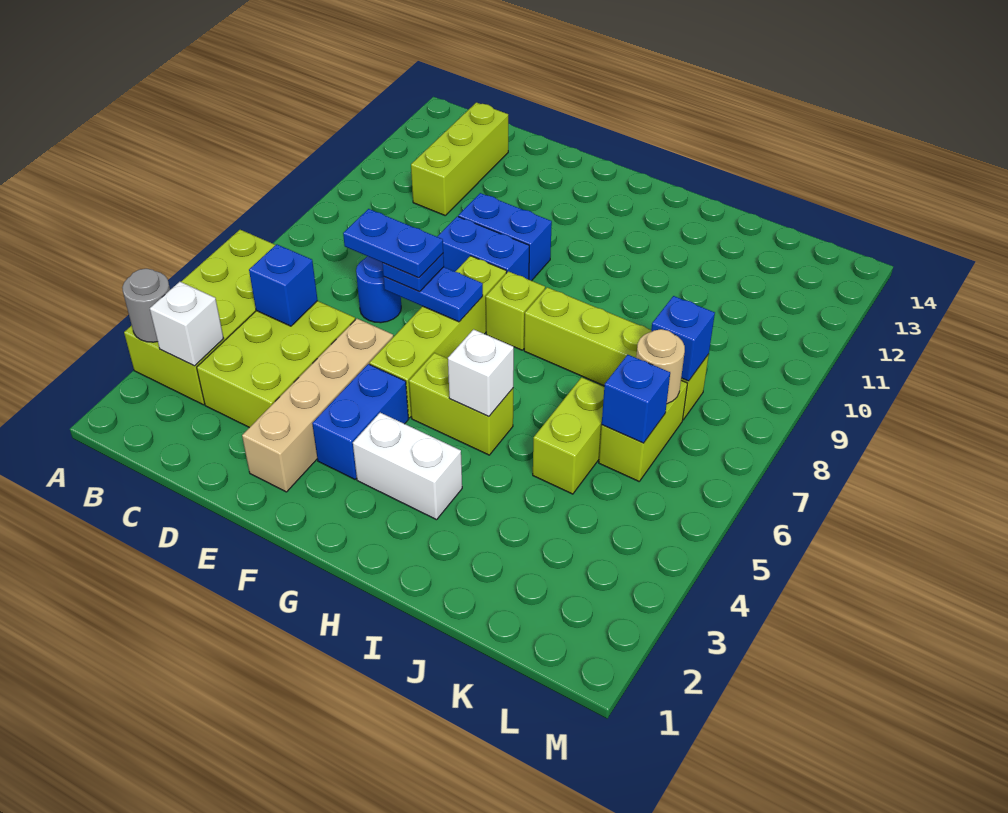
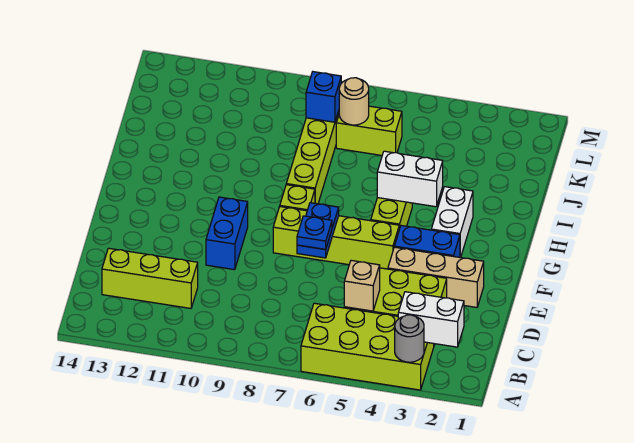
white brick B3 level 2 -> white brick B2:B3 level 2
blue brick C5 level 2 -> tan brick C5 level 2
blue round brick D7 level 1 -> none
blue plate D7:E7 level 4 -> none
tan brick E2:E5 level 1 -> tan brick E2:E4 level 1
blue brick E9:F9 level 1 -> none
white brick H5 level 2 -> white brick H4:H5 level 2
lime brick J5:J6 level 1 -> none
blue brick K6 level 2 -> none

